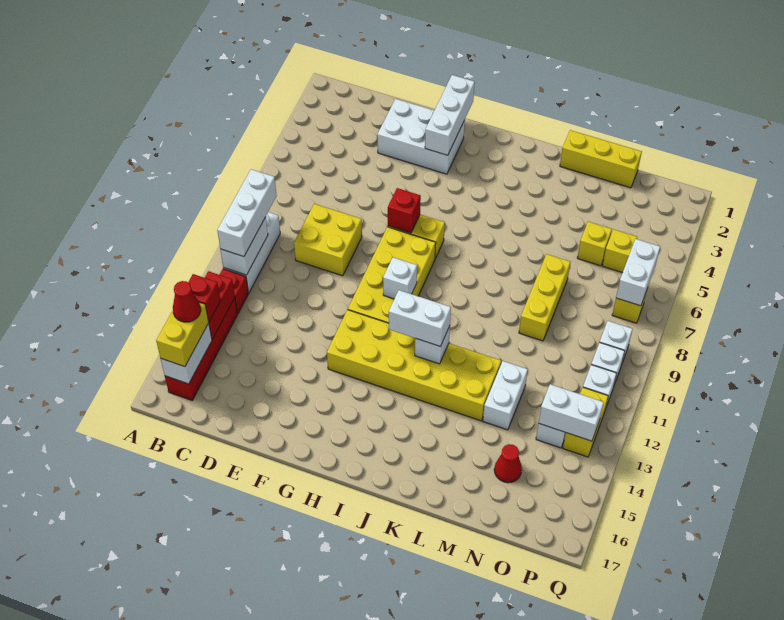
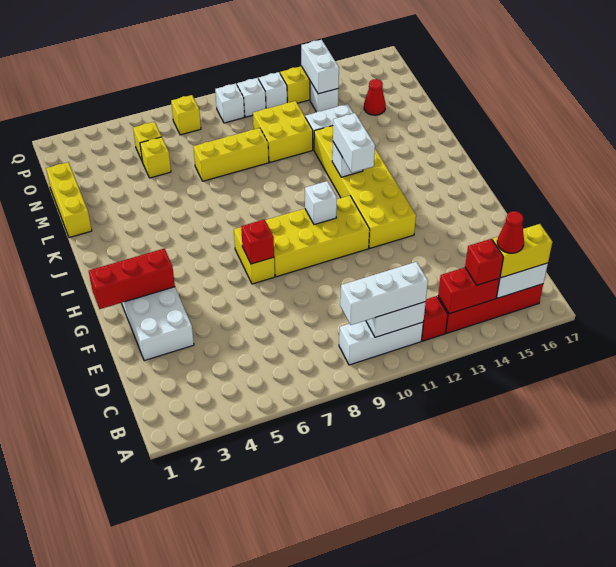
yellow brick D8:E9 level 1 -> yellow brick M10:N11 level 1
white brick G1:G3 level 2 -> red brick G1:G3 level 2
white brick P6:P7 level 2 -> none

